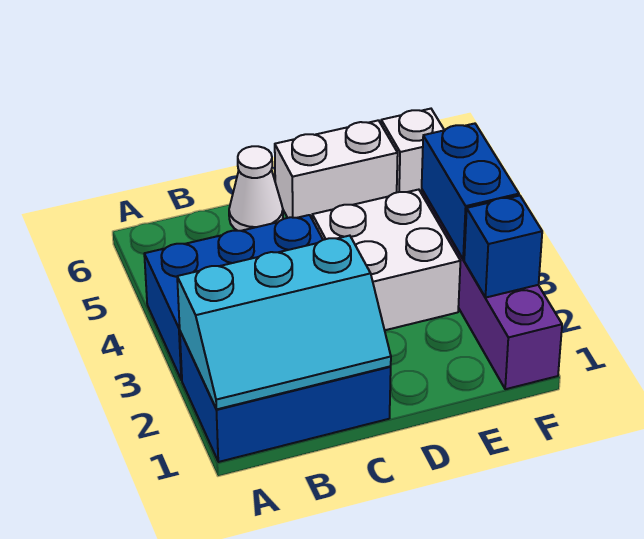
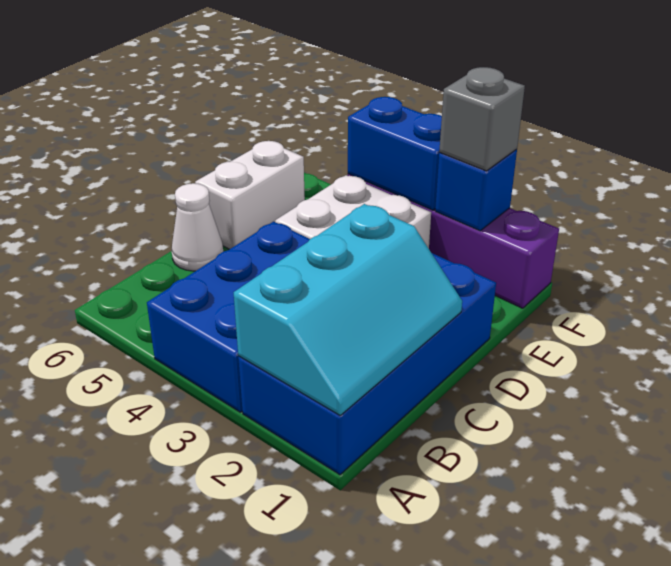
blue brick A1:C2 level 1 -> blue brick A1:D2 level 1
none -> grey brick F2 level 3
white brick F6 level 1 -> none

